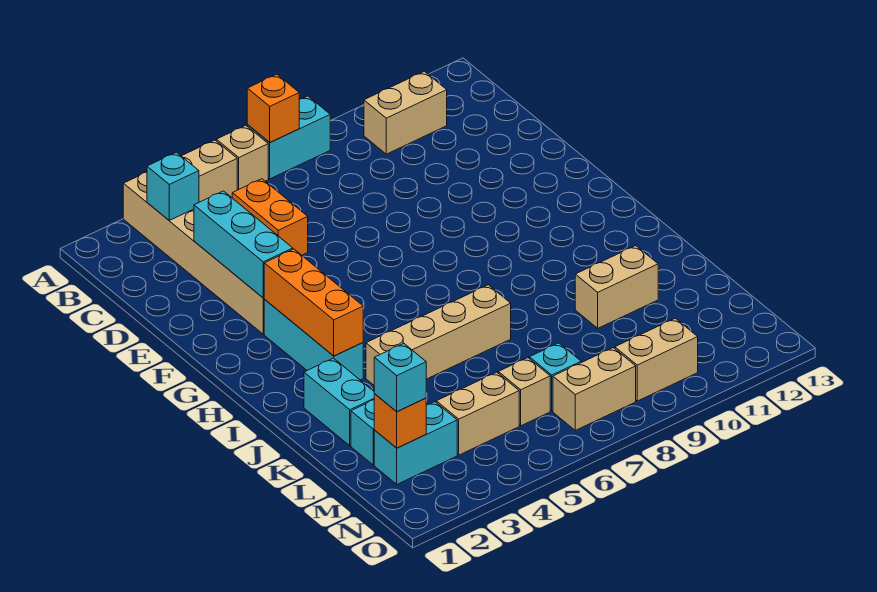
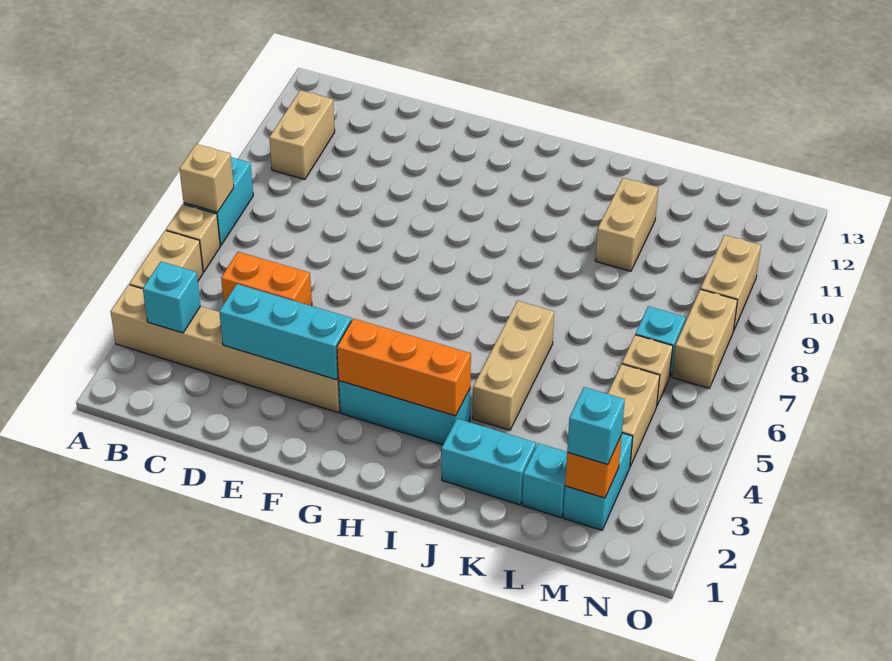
orange brick A7 level 2 -> tan brick A7 level 2
tan brick J4:J7 level 1 -> tan brick J4:J6 level 1

